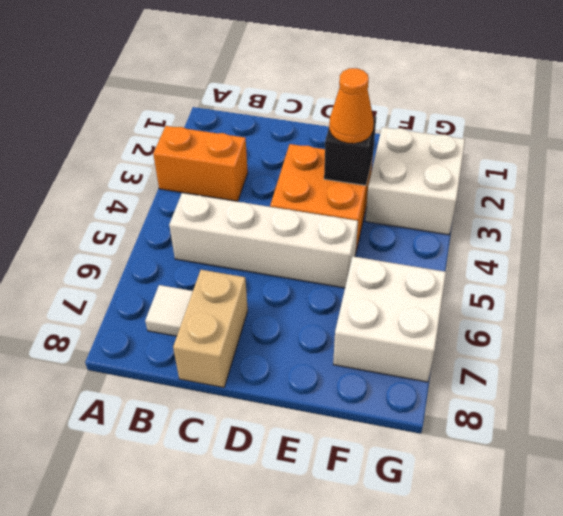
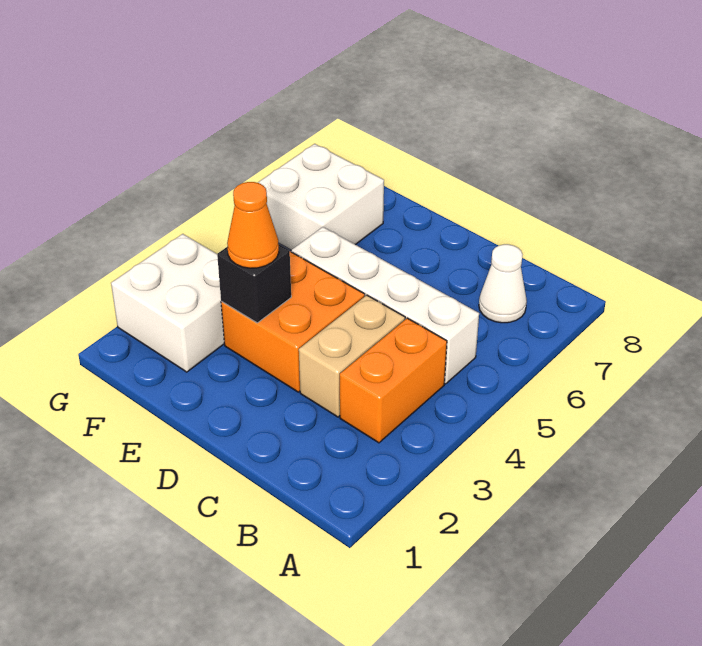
orange brick A3:B3 level 1 -> orange brick B3:B4 level 1
white tile B7 level 1 -> white cone B7 level 1
tan brick C7:C8 level 1 -> tan brick C3:C4 level 1

